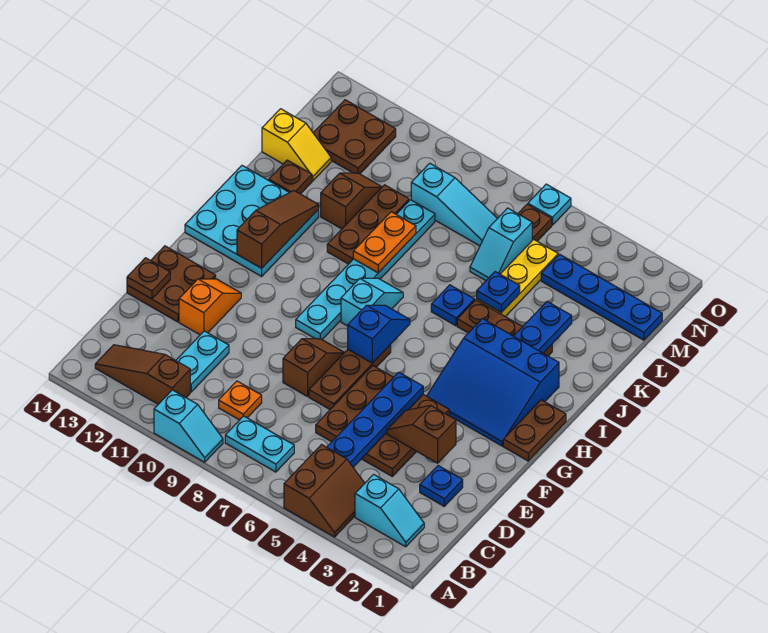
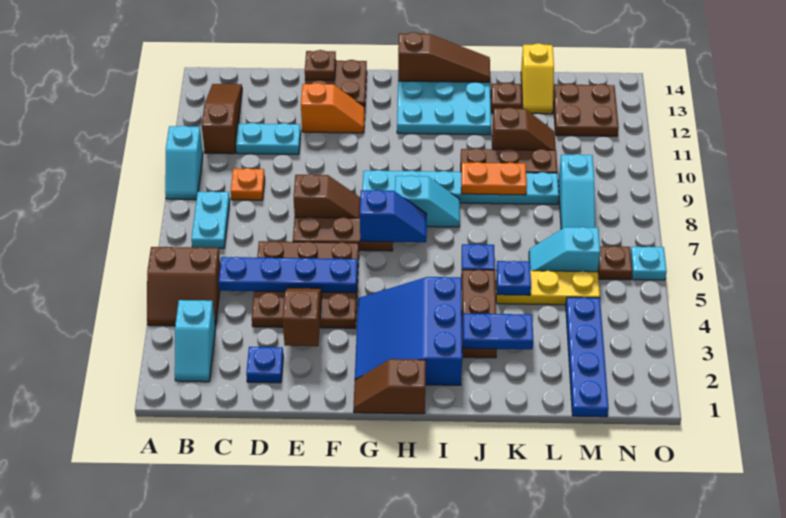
brown plate G1:H1 level 1 -> brown slope G1:H1 level 1 top H
brown slope H12:J12 level 2 top H -> brown slope H14:J14 level 2 top H

